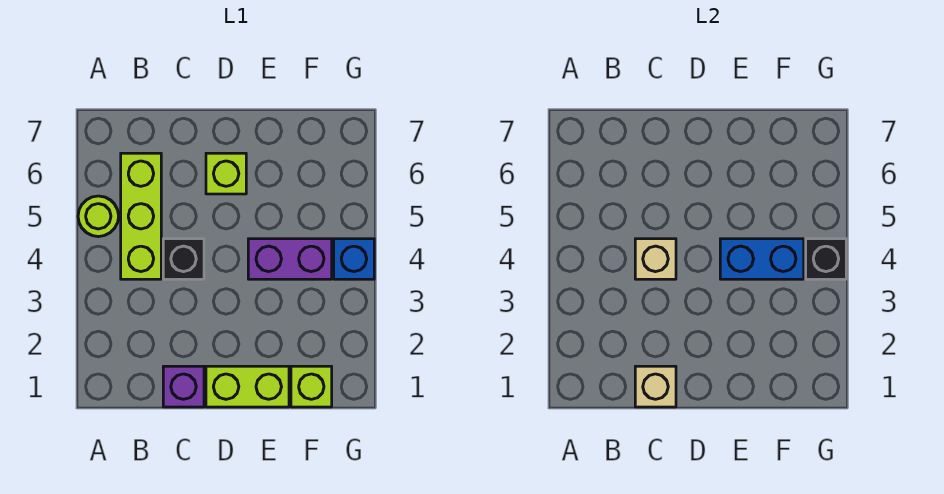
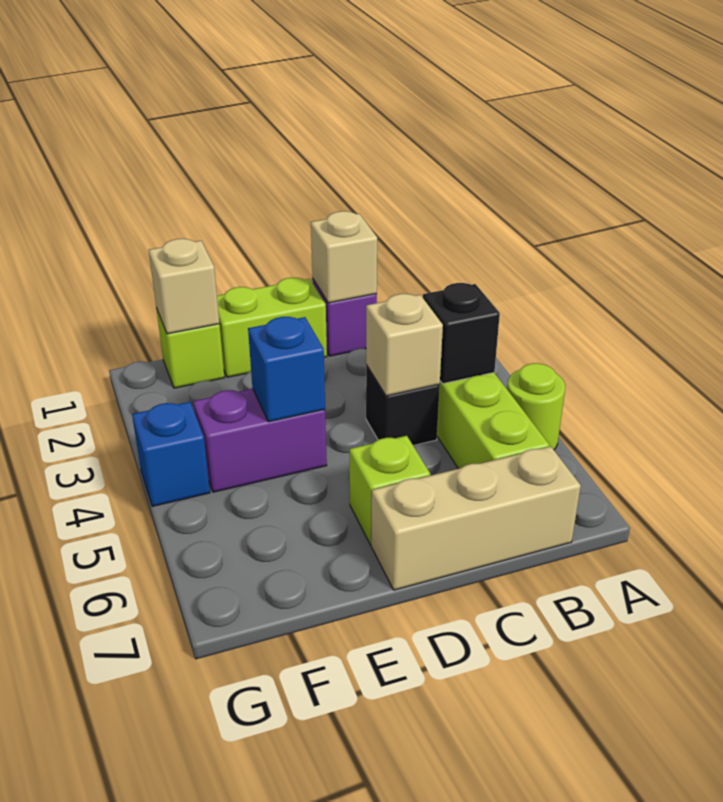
none -> tan brick B7:D7 level 1
blue brick E4:F4 level 2 -> blue brick E4 level 2
none -> tan brick F1 level 2
black brick G4 level 2 -> black brick B4 level 2

